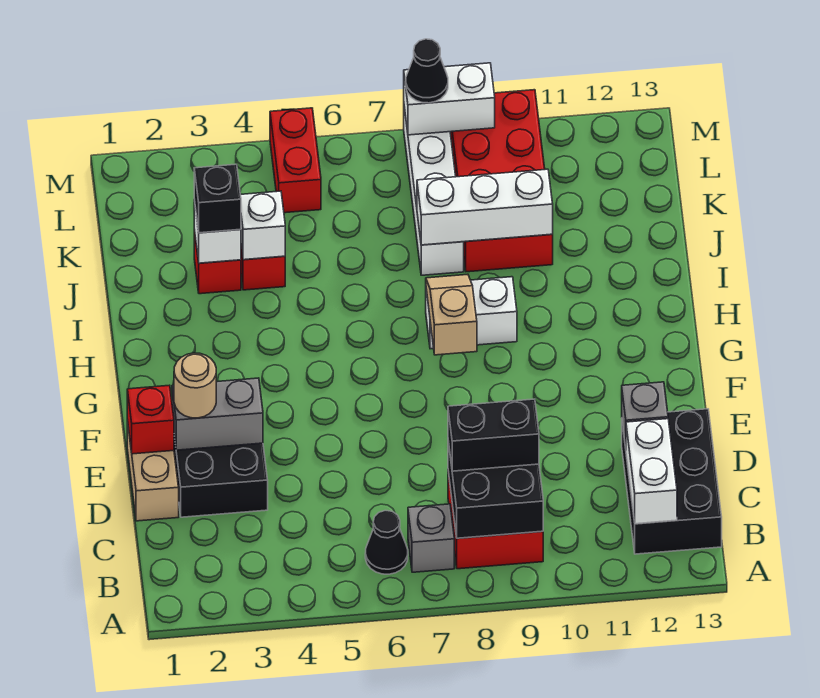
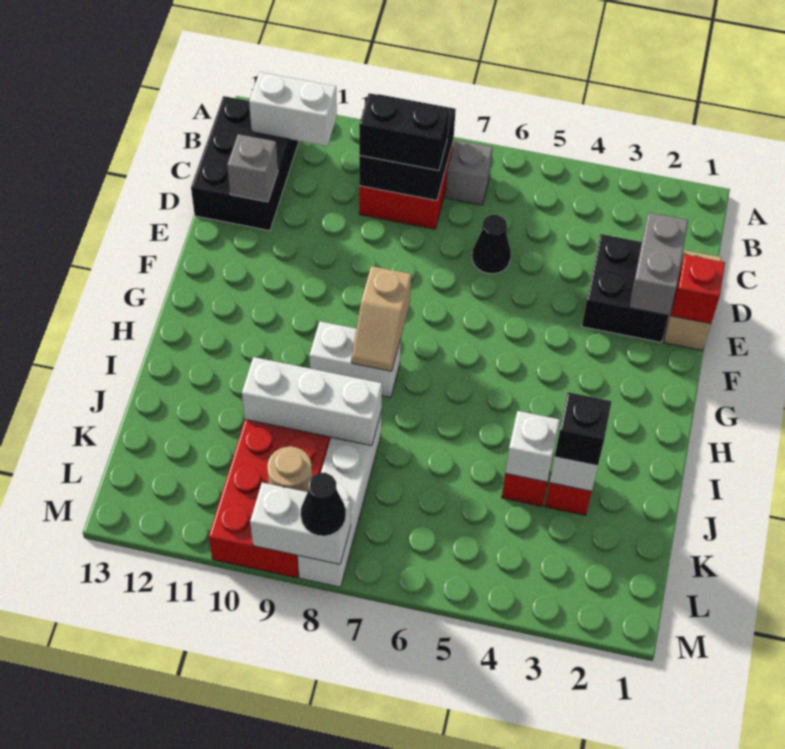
black cone B6 level 1 -> black cone D6 level 1
white brick B12:C12 level 2 -> white brick B11:B12 level 2
grey brick E2:E3 level 2 -> grey brick D2:E2 level 2
tan round brick E2 level 3 -> tan round brick L9 level 2
red brick L5:M5 level 1 -> none

